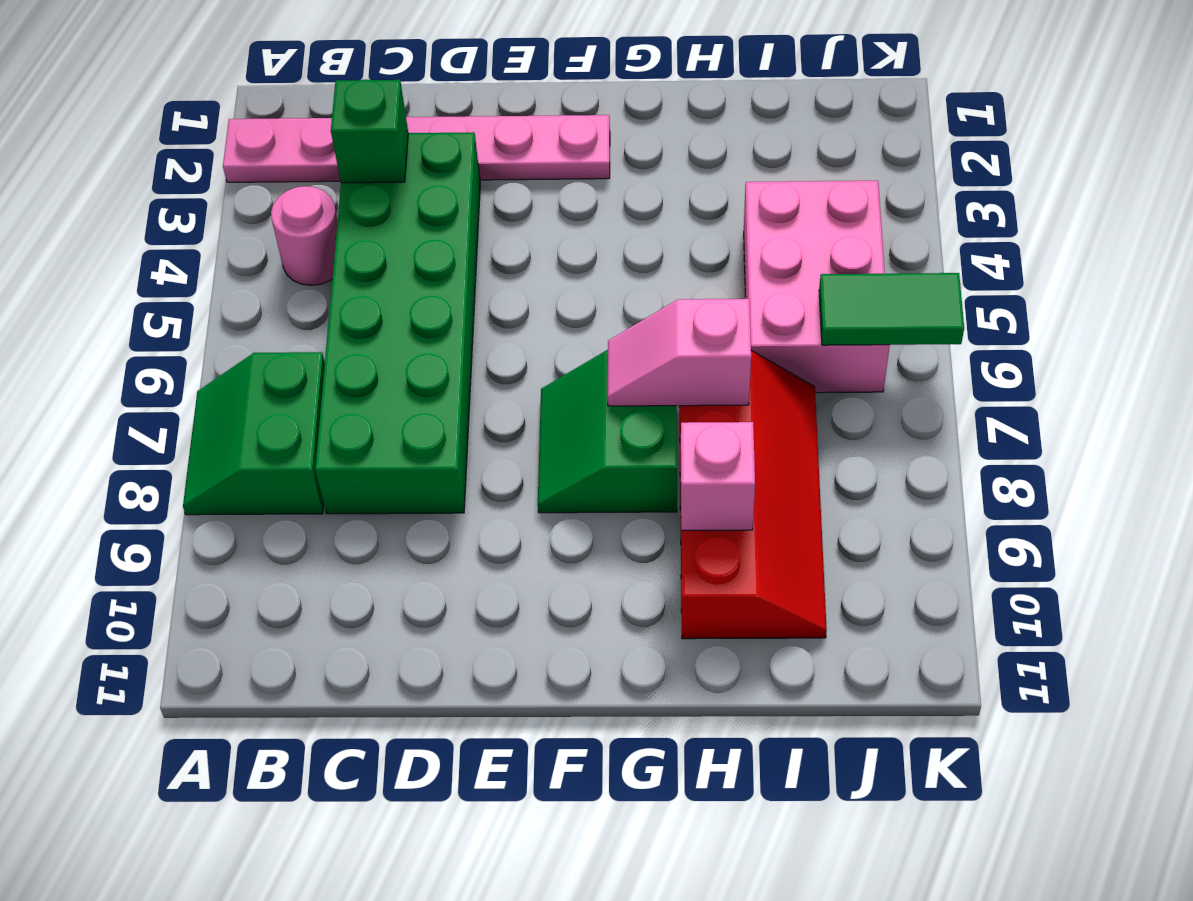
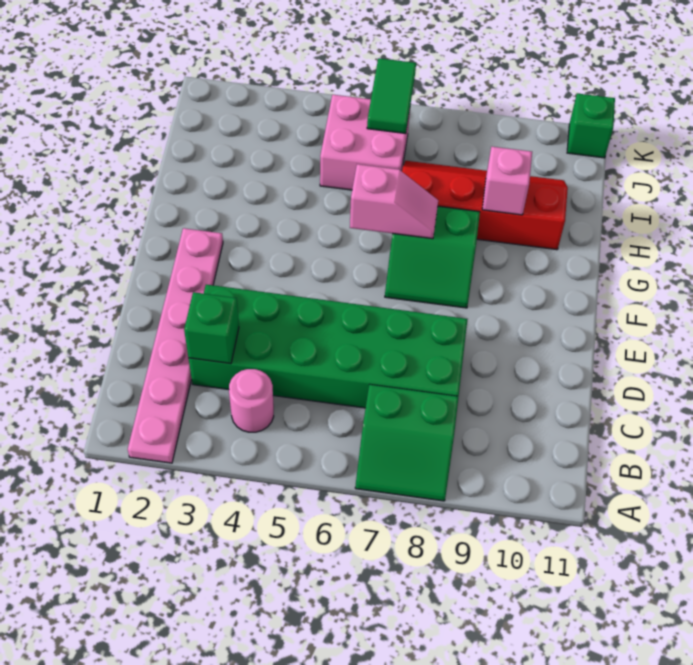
pink slope G7:H7 level 2 top H -> pink slope G6:G7 level 2 top 6
pink brick I4:J6 level 1 -> pink brick I5:J6 level 1
none -> green brick K11 level 1

